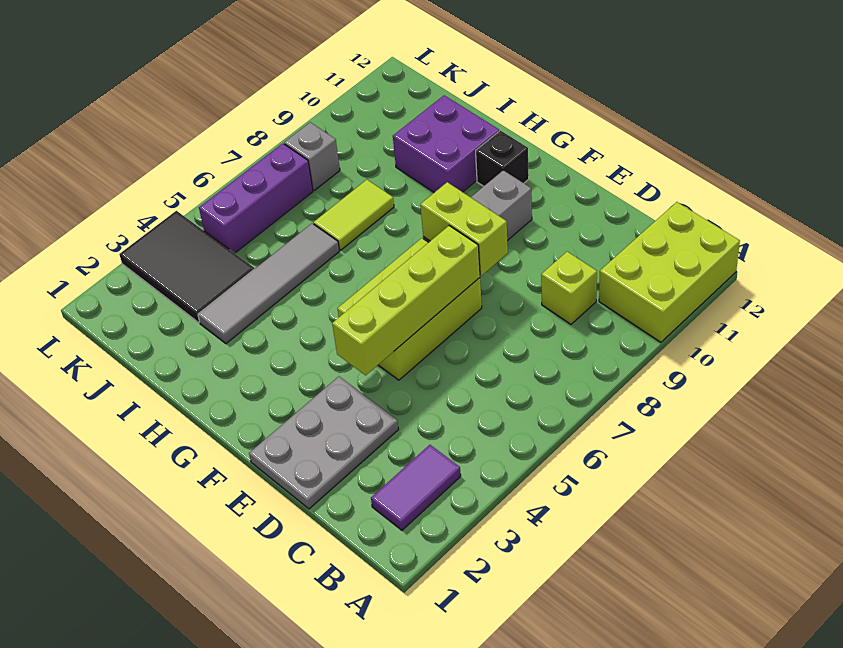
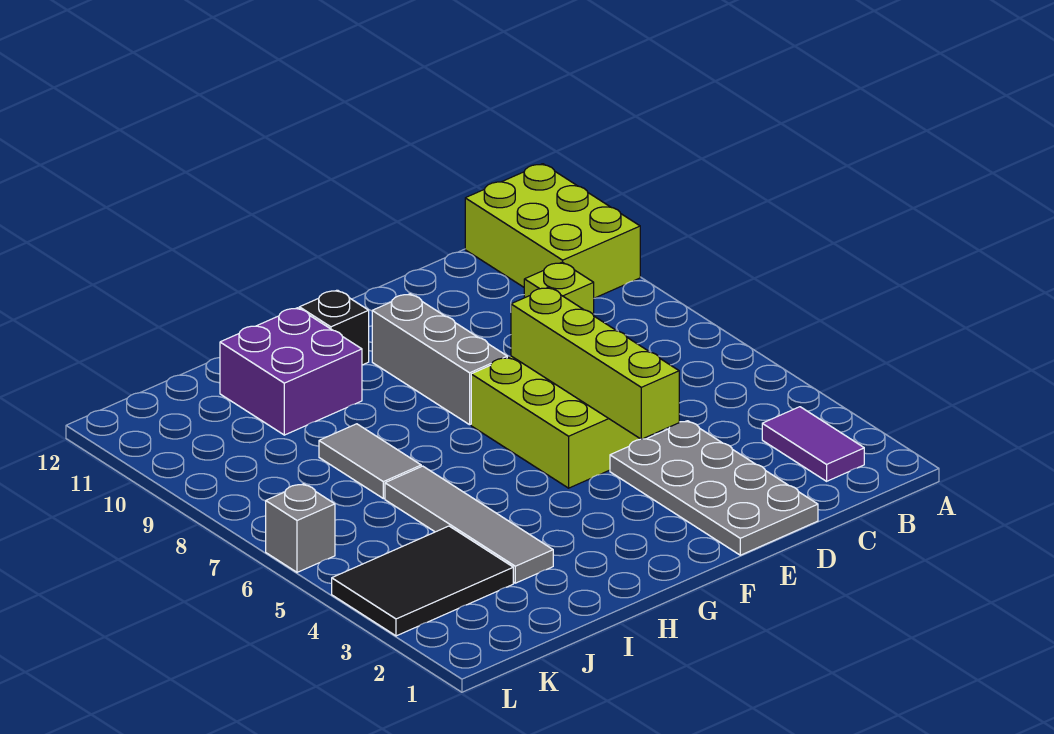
grey plate D1:E3 level 1 -> grey plate D1:E4 level 1
lime brick E8:F8 level 2 -> none
lime tile I7:I8 level 1 -> grey tile I7:I8 level 1
purple brick K5:K7 level 1 -> none
grey brick K8 level 1 -> grey brick L6 level 1

